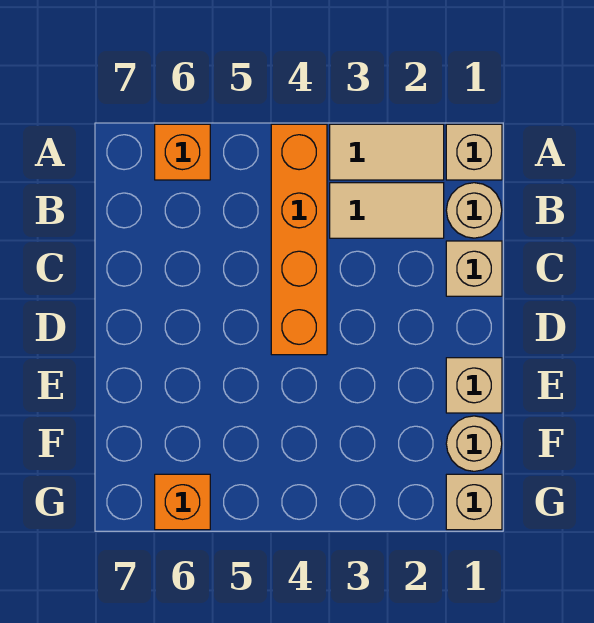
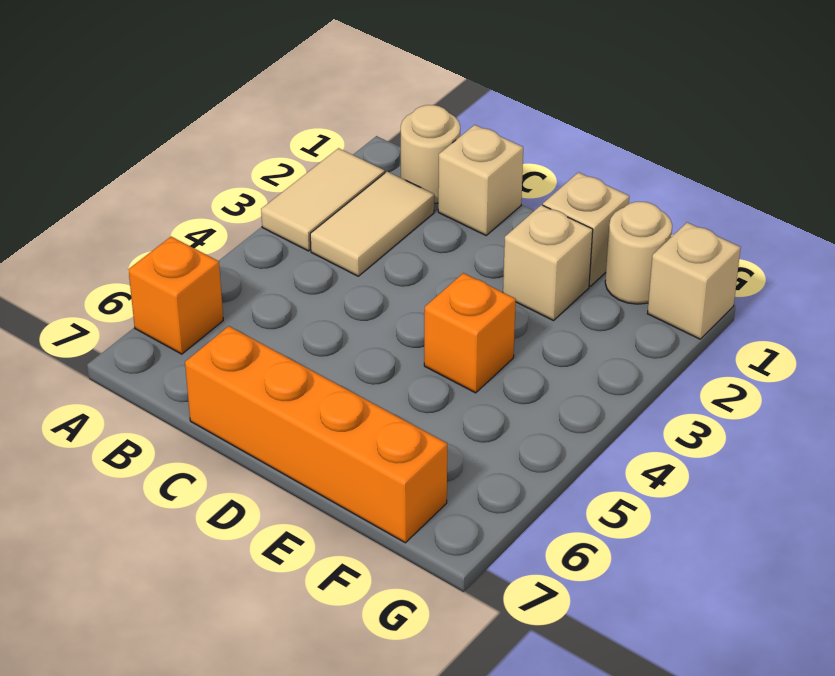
tan brick A1 level 1 -> tan brick E2 level 1
orange brick A4:D4 level 1 -> orange brick C7:F7 level 1
orange brick G6 level 1 -> orange brick E4 level 1

